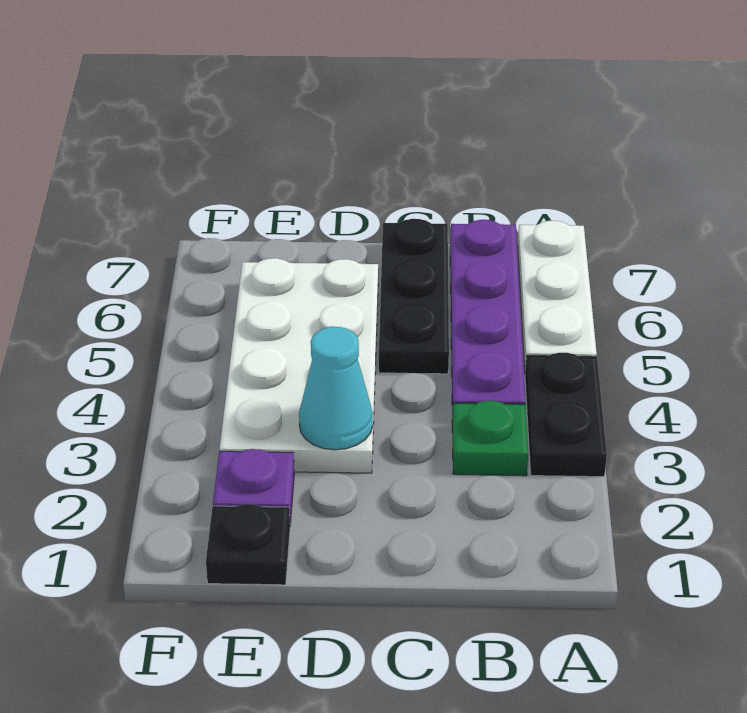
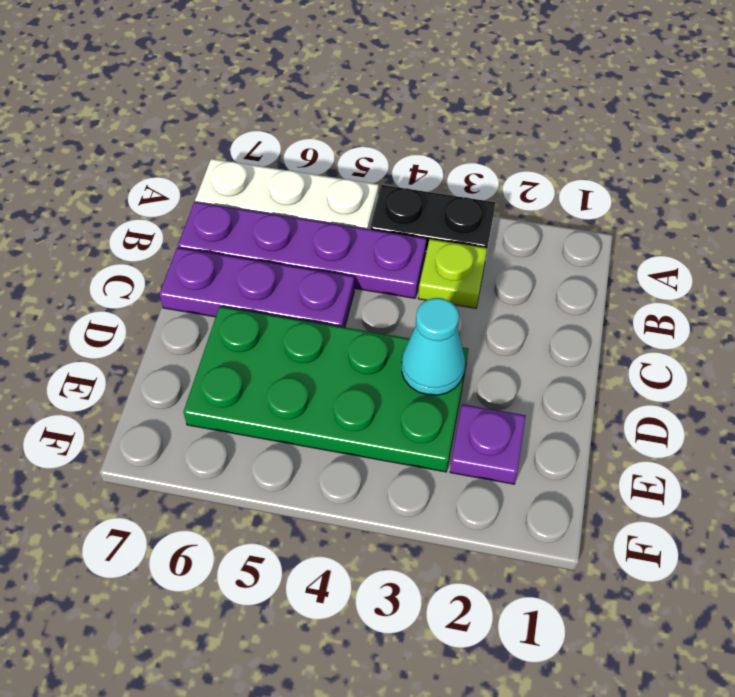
green plate B3 level 1 -> lime plate B3 level 1
black plate C5:C7 level 1 -> purple plate C5:C7 level 1
white plate D3:E6 level 1 -> green plate D3:E6 level 1
black plate E1 level 1 -> none

